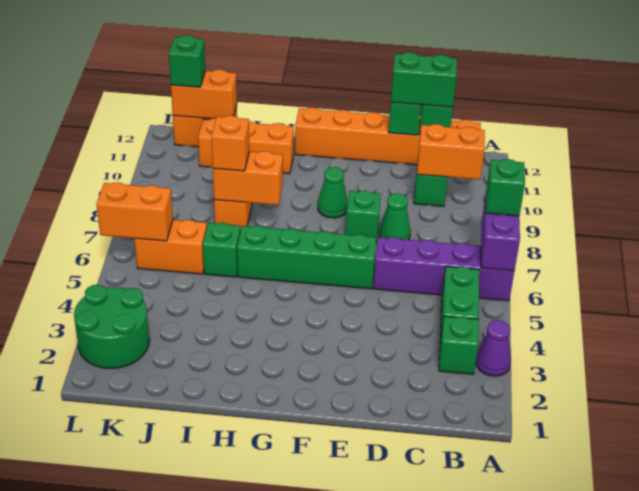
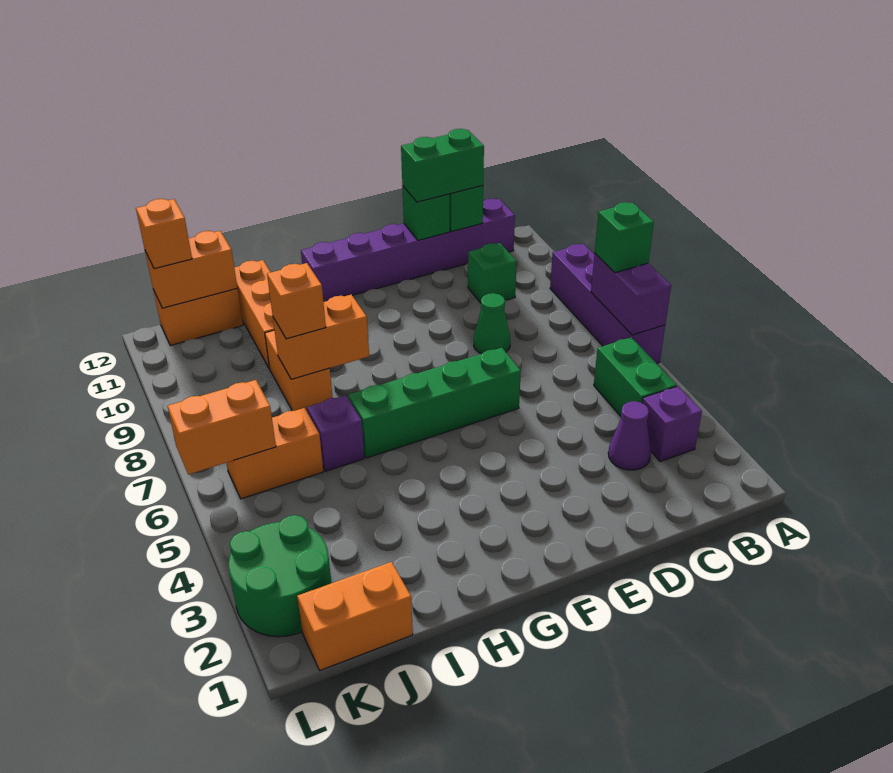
purple cone A3 level 1 -> purple cone C3 level 1
purple brick A6:D6 level 1 -> purple brick A6:A9 level 1
green brick B3 level 1 -> purple brick B3 level 1
orange brick B10:C10 level 2 -> orange brick J1:K1 level 1
orange brick B12:G12 level 1 -> purple brick B12:G12 level 1
green brick E8 level 1 -> none
green cone F9 level 1 -> none
orange brick H11:J11 level 1 -> orange brick I10:I12 level 1
green brick I6 level 1 -> purple brick I6 level 1
green brick K12 level 3 -> orange brick K12 level 3

